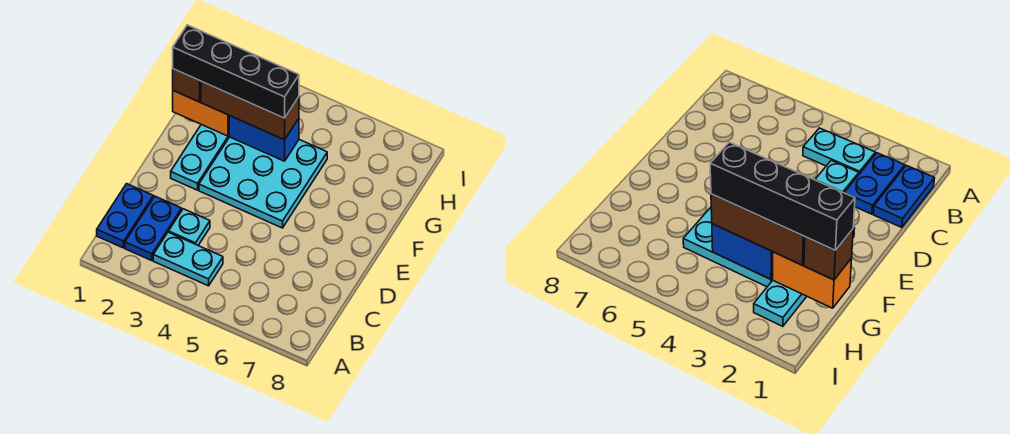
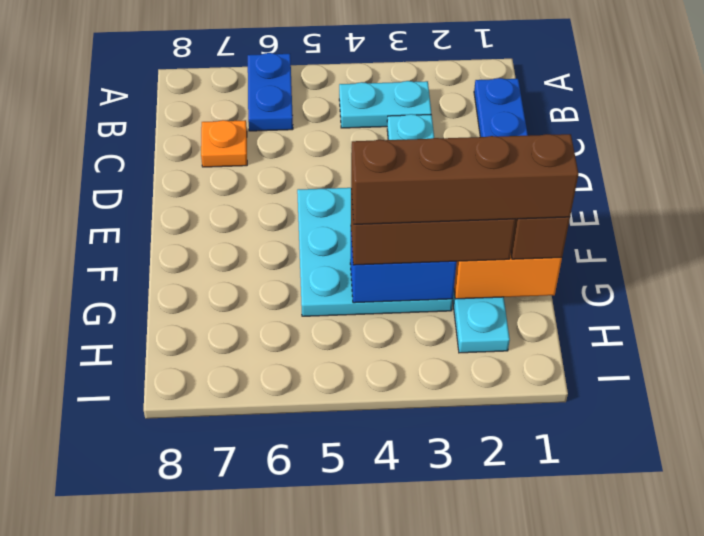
blue plate B2:C2 level 1 -> blue plate A6:B6 level 1
none -> orange plate C7 level 1
black brick G1:G4 level 4 -> brown brick G1:G4 level 4

